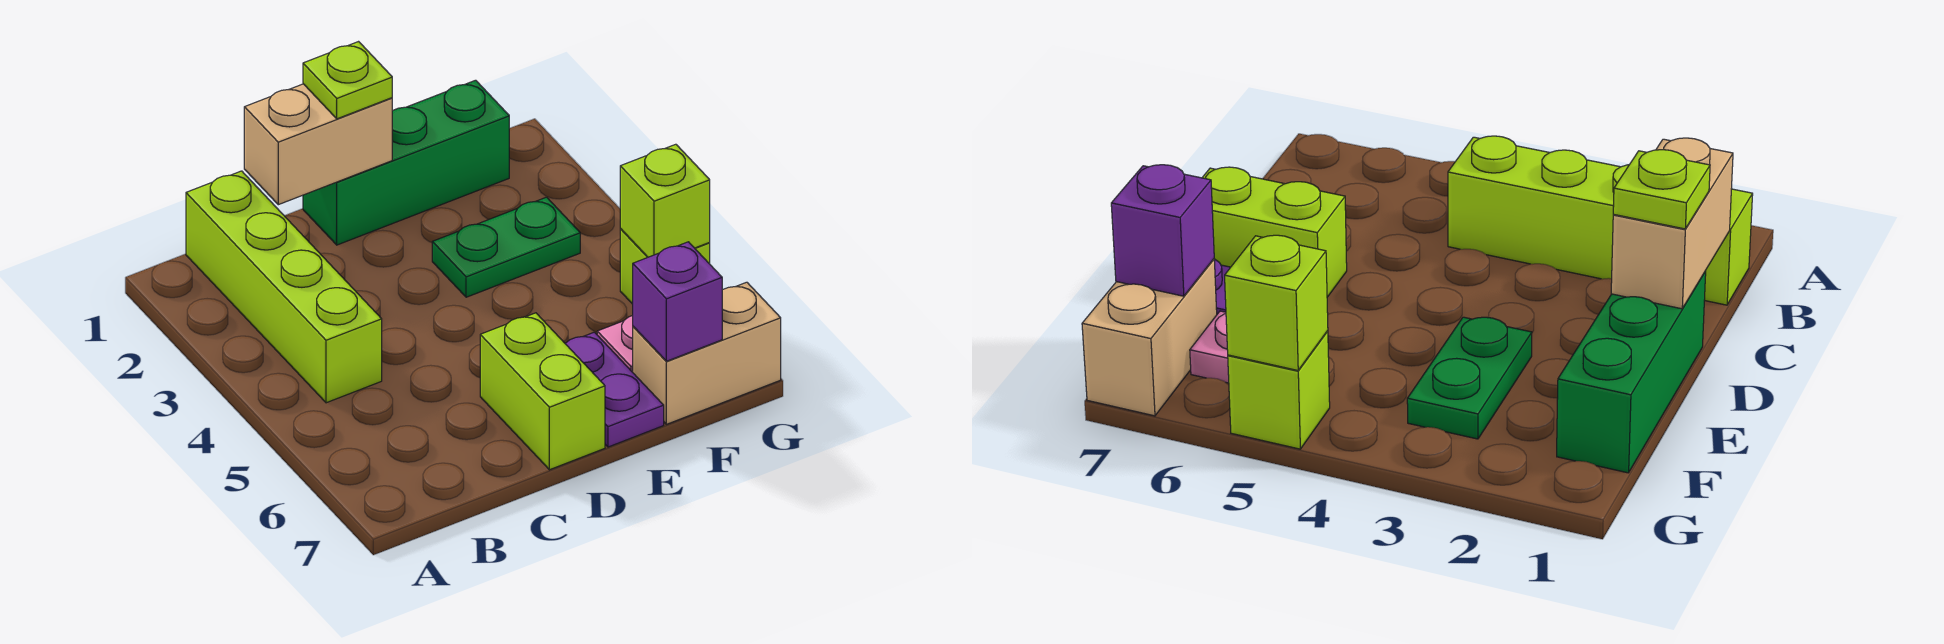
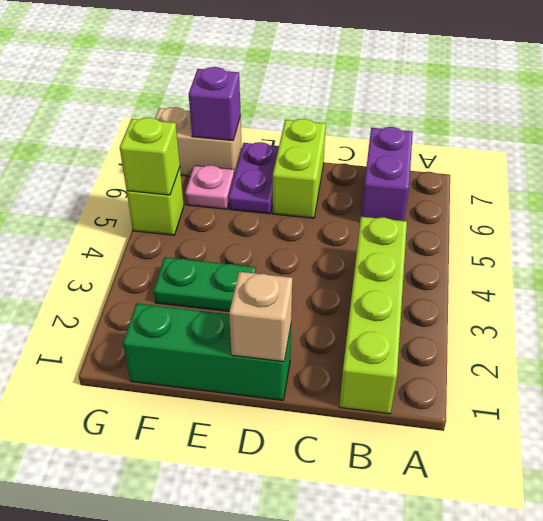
none -> purple brick B6:B7 level 1
tan brick C1:D1 level 2 -> tan brick D1 level 2
lime plate D1 level 3 -> none

